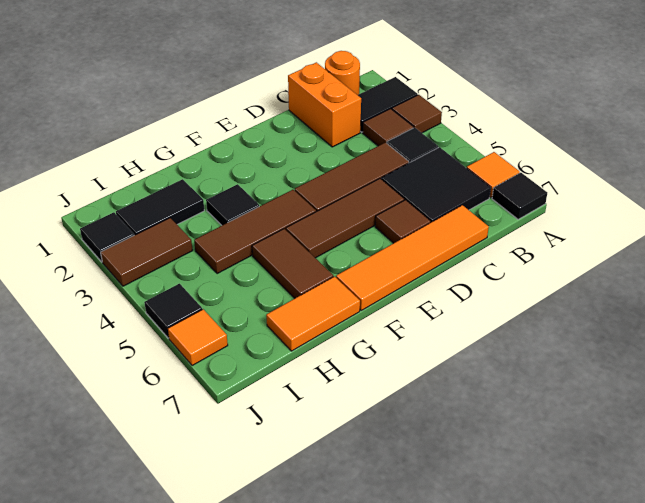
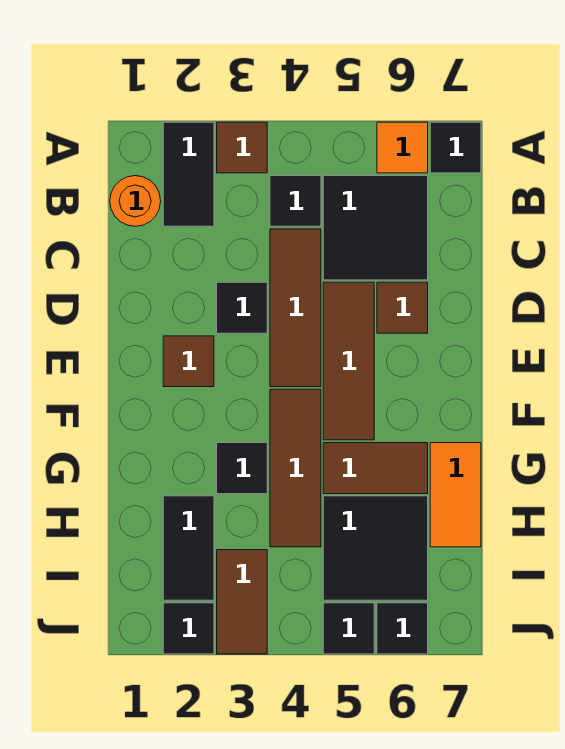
brown tile B3 level 1 -> brown tile E2 level 1
orange brick C1:C2 level 1 -> none
orange tile C7:F7 level 1 -> none
none -> black tile D3 level 1
none -> black tile H5:I6 level 1
orange tile J6 level 1 -> black tile J6 level 1

